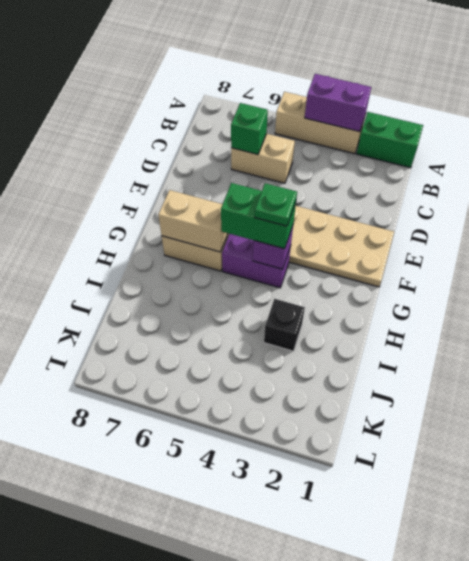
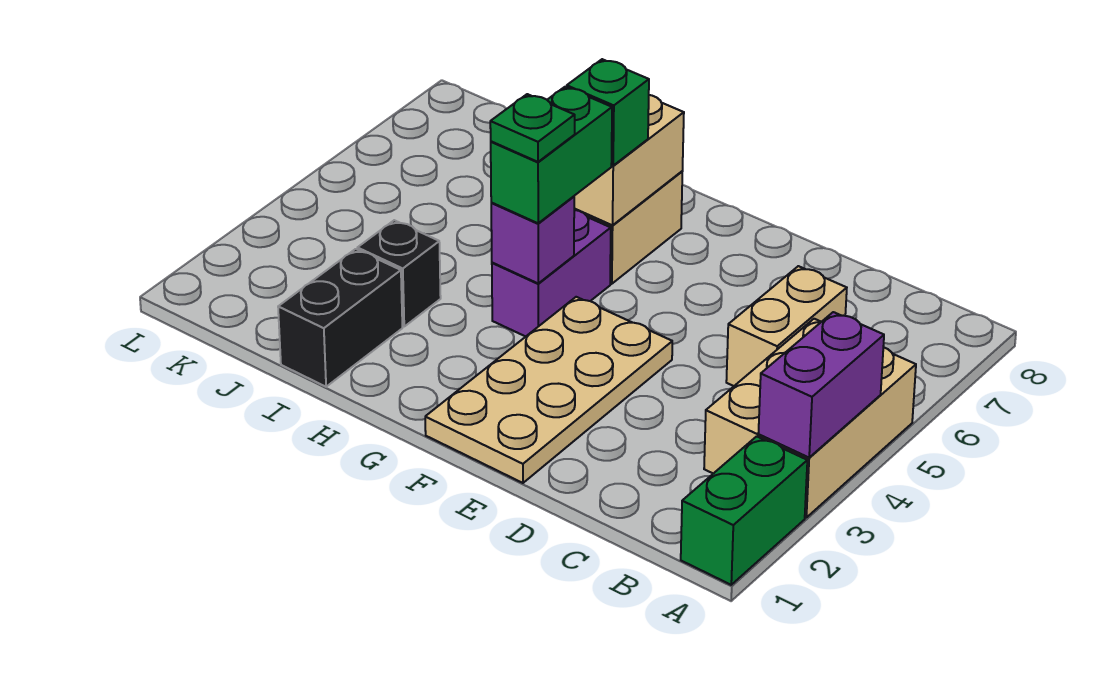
tan brick A3:A5 level 1 -> tan brick A3:B5 level 1
green brick C6 level 2 -> green brick G6 level 3
none -> black brick I1:I2 level 1

